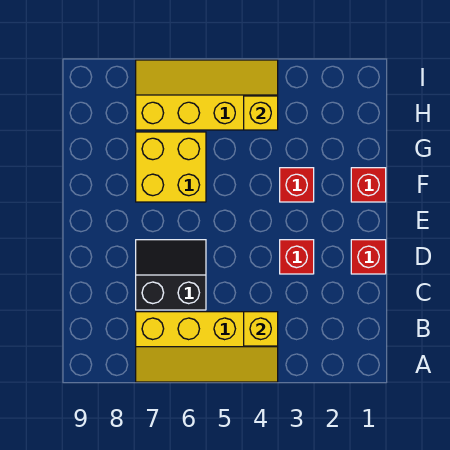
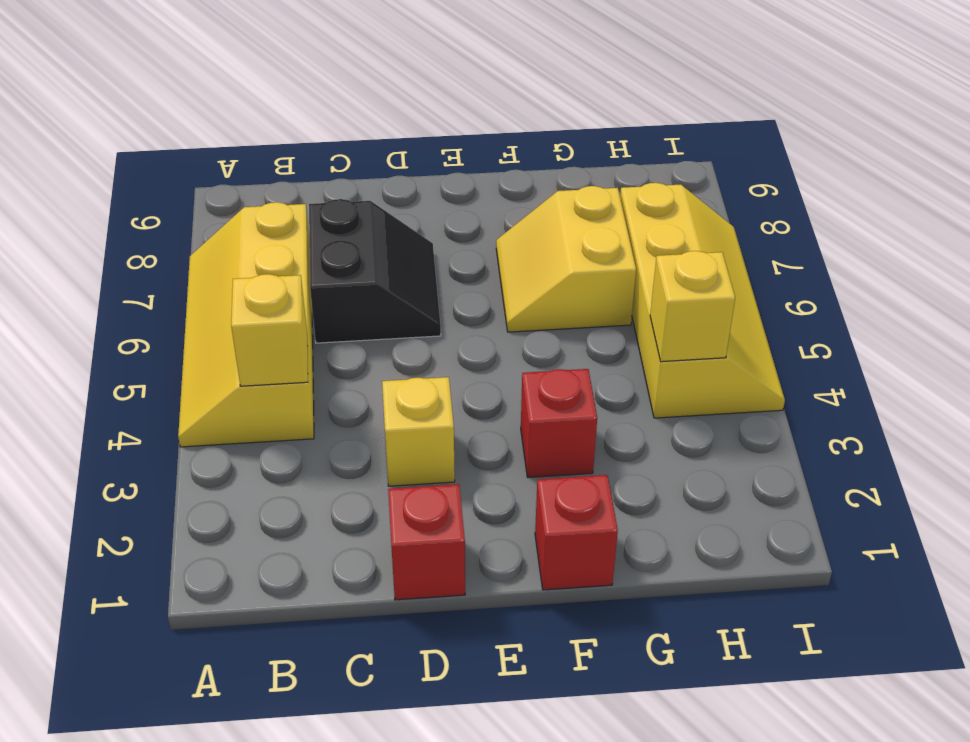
red brick D3 level 1 -> yellow brick D3 level 1
yellow brick F6:G7 level 1 -> yellow slope F6:G7 level 1 top G

